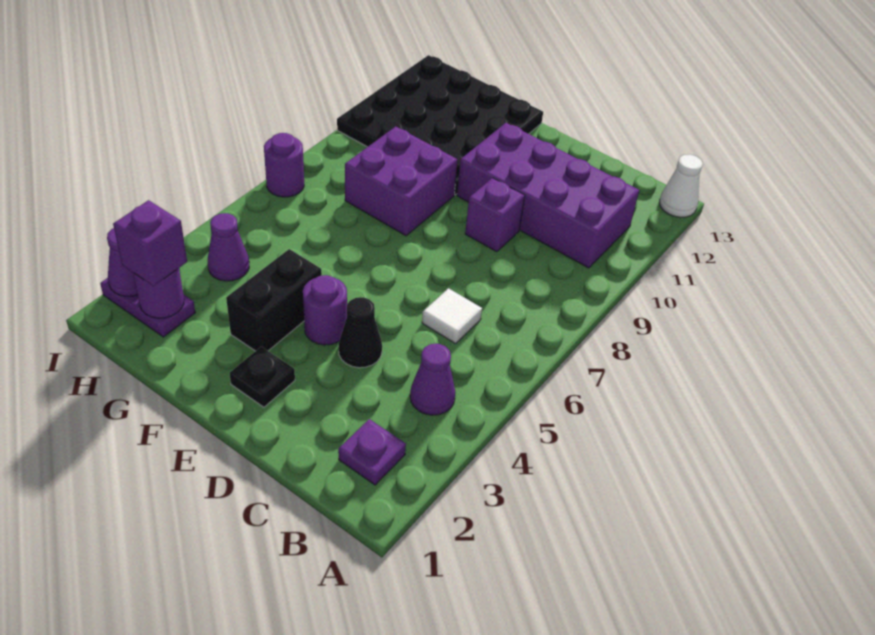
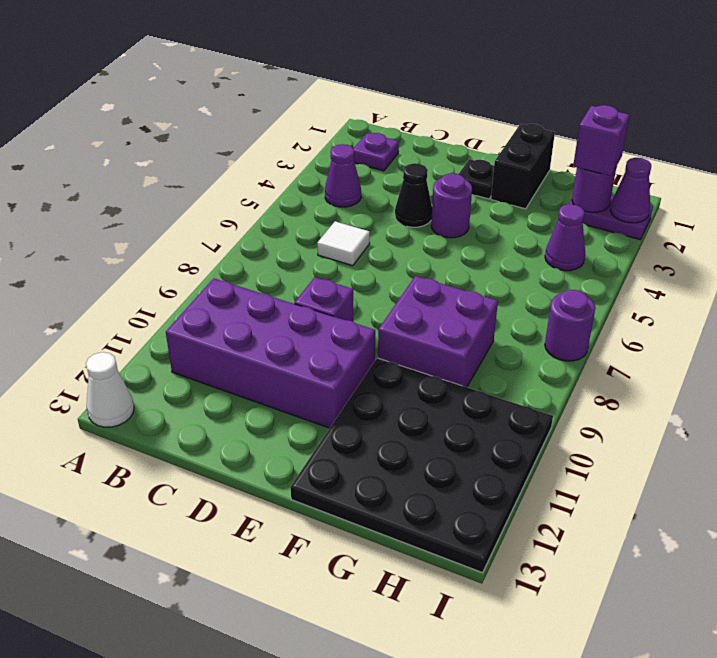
black brick F3:F4 level 1 -> black brick F1:F2 level 1

